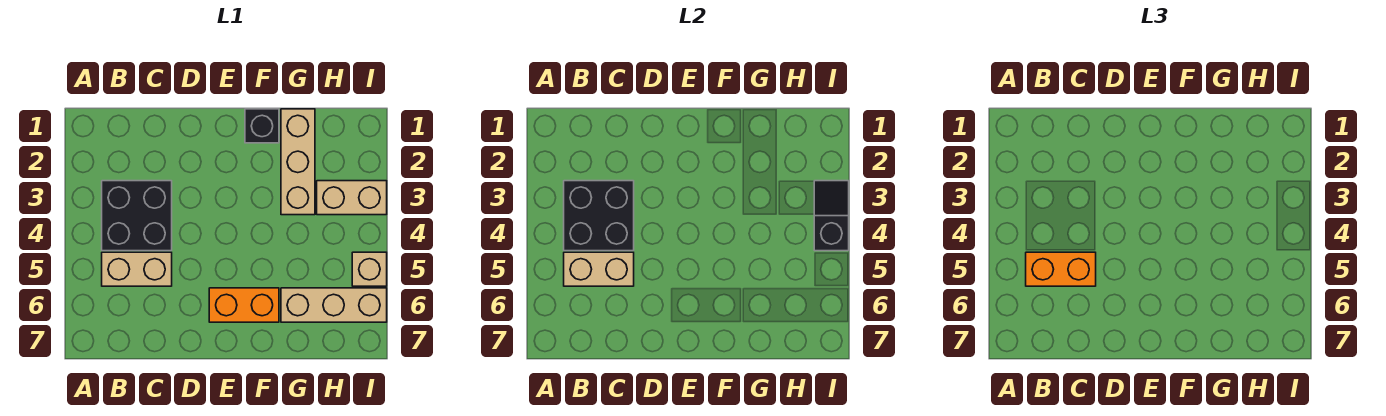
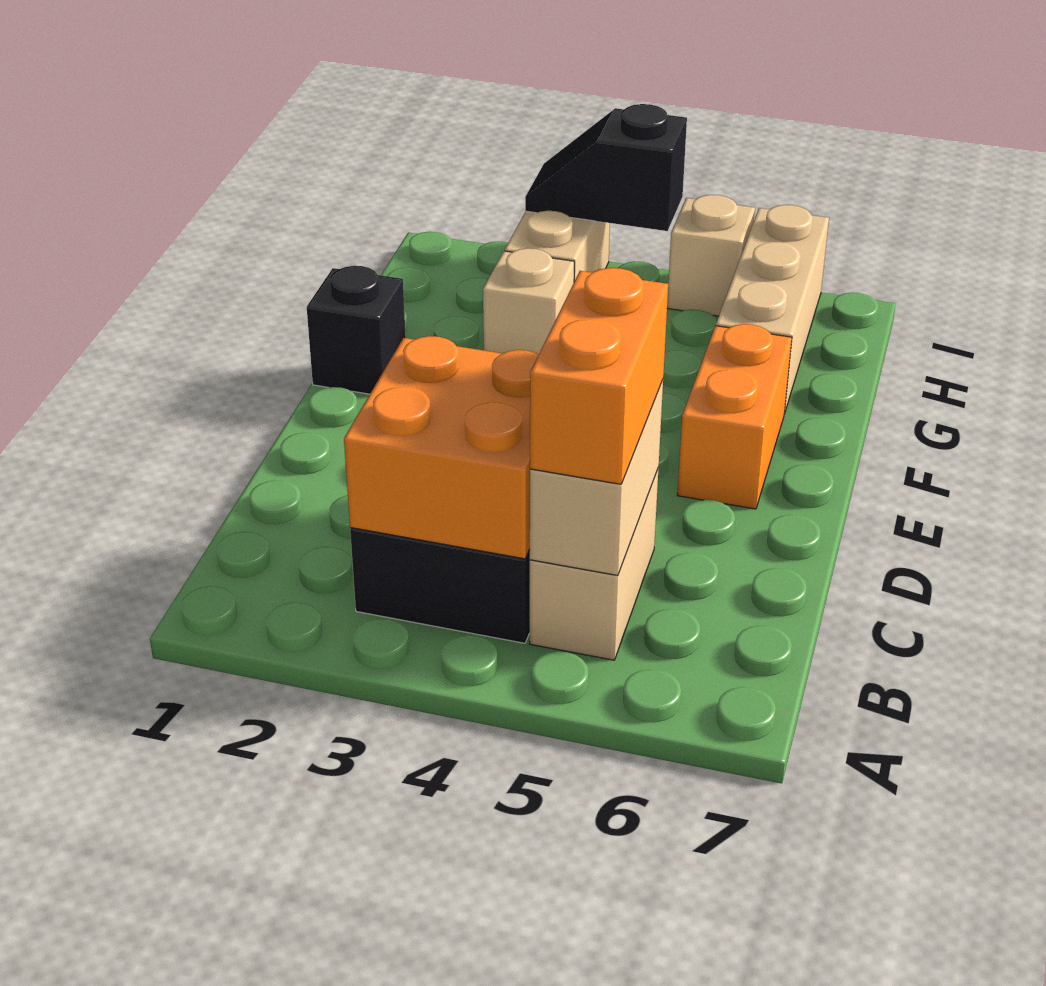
black brick B3:C4 level 2 -> orange brick B3:C4 level 2
tan brick G1:G3 level 1 -> tan brick G3 level 1

